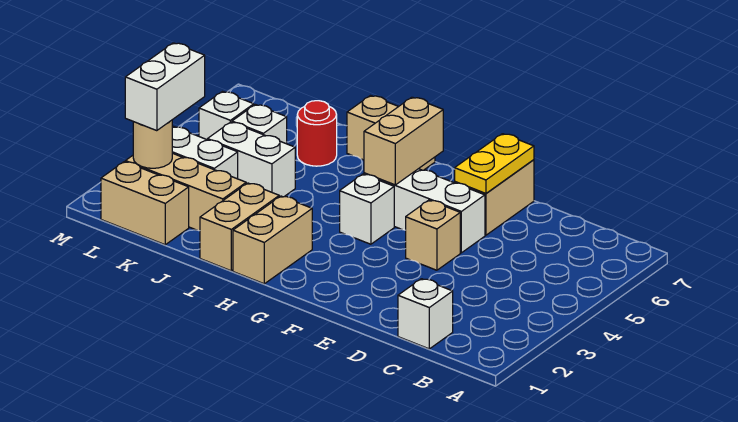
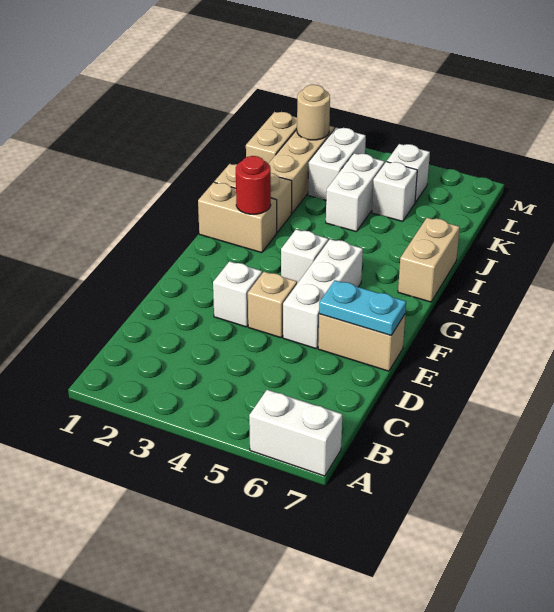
white brick C1 level 1 -> white brick E3 level 1
yellow plate E6:E7 level 2 -> cyan plate E6:E7 level 2
tan brick G5:G6 level 2 -> none
red round brick J6 level 1 -> red round brick H2 level 2
white brick L2:L3 level 3 -> white brick A6:A7 level 1

